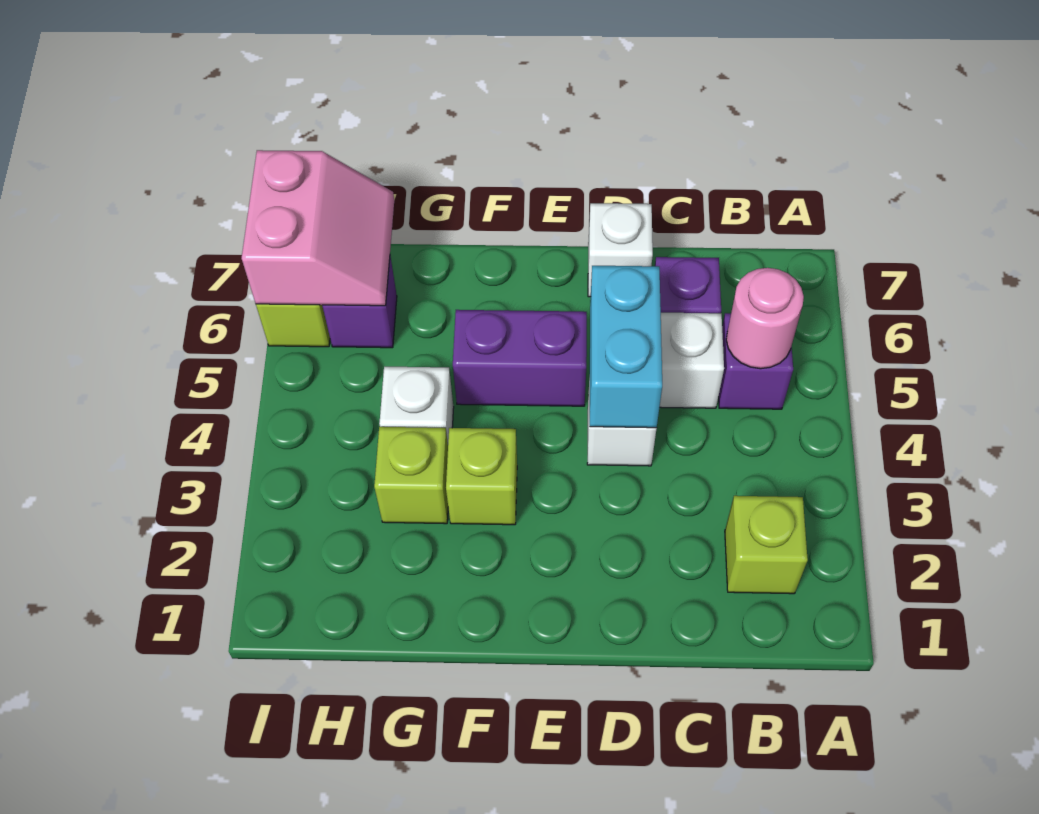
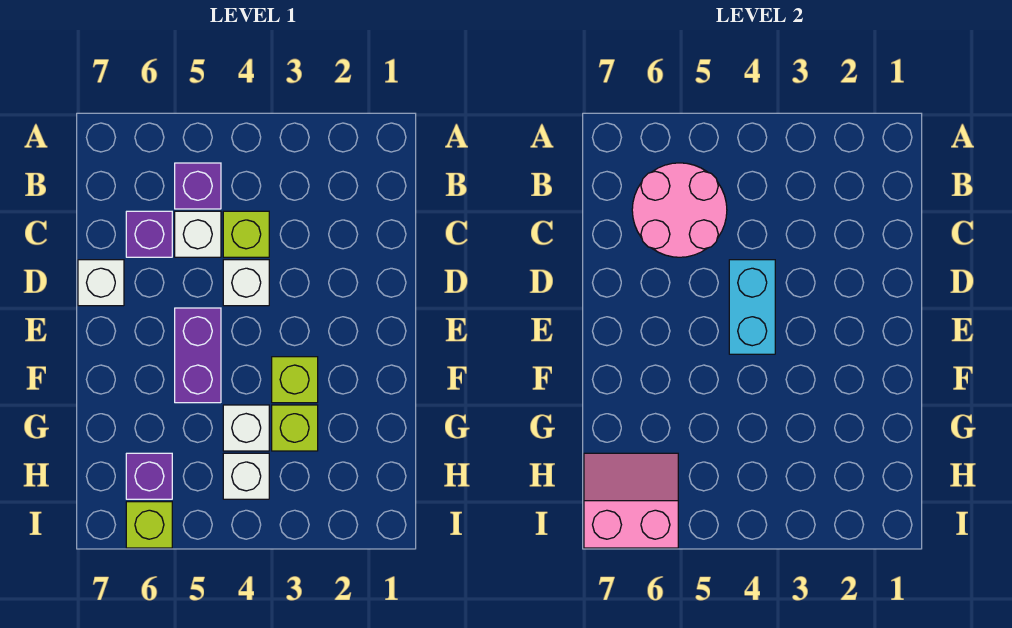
lime brick B2 level 1 -> lime brick C4 level 1
pink round brick B5 level 2 -> pink round brick B5:C6 level 2
cyan brick D4:D5 level 2 -> cyan brick D4:E4 level 2
none -> white brick H4 level 1

